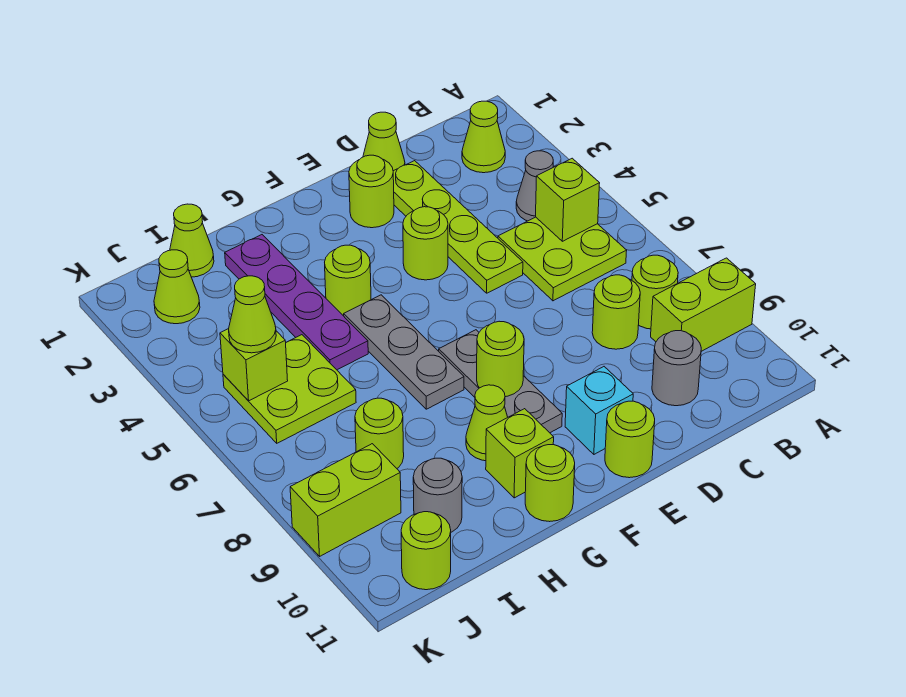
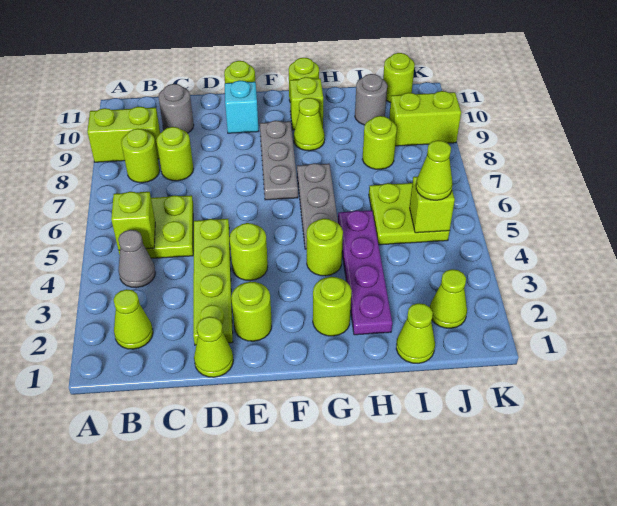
lime round brick F8 level 2 -> lime round brick G2 level 1

